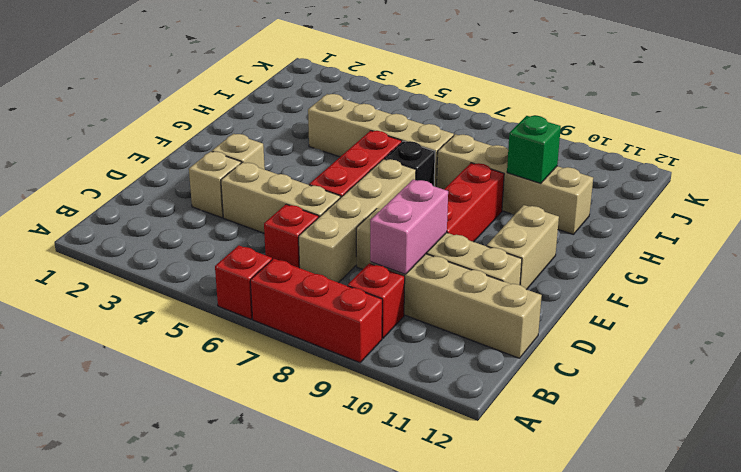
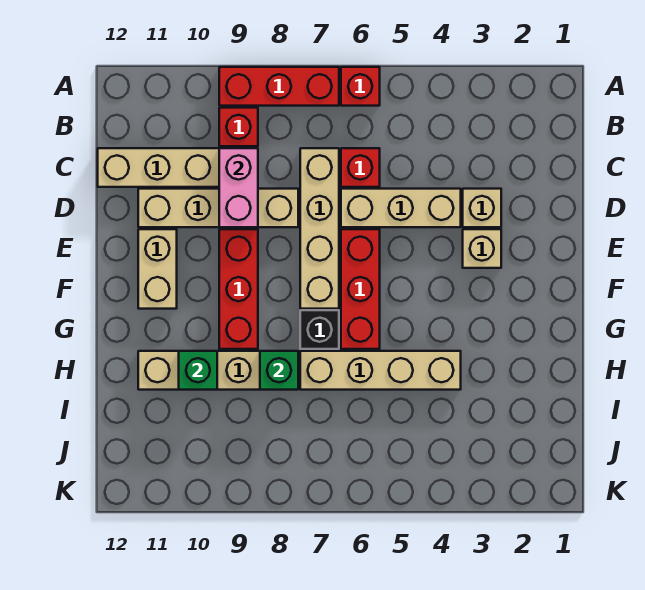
none -> green brick H8 level 2

